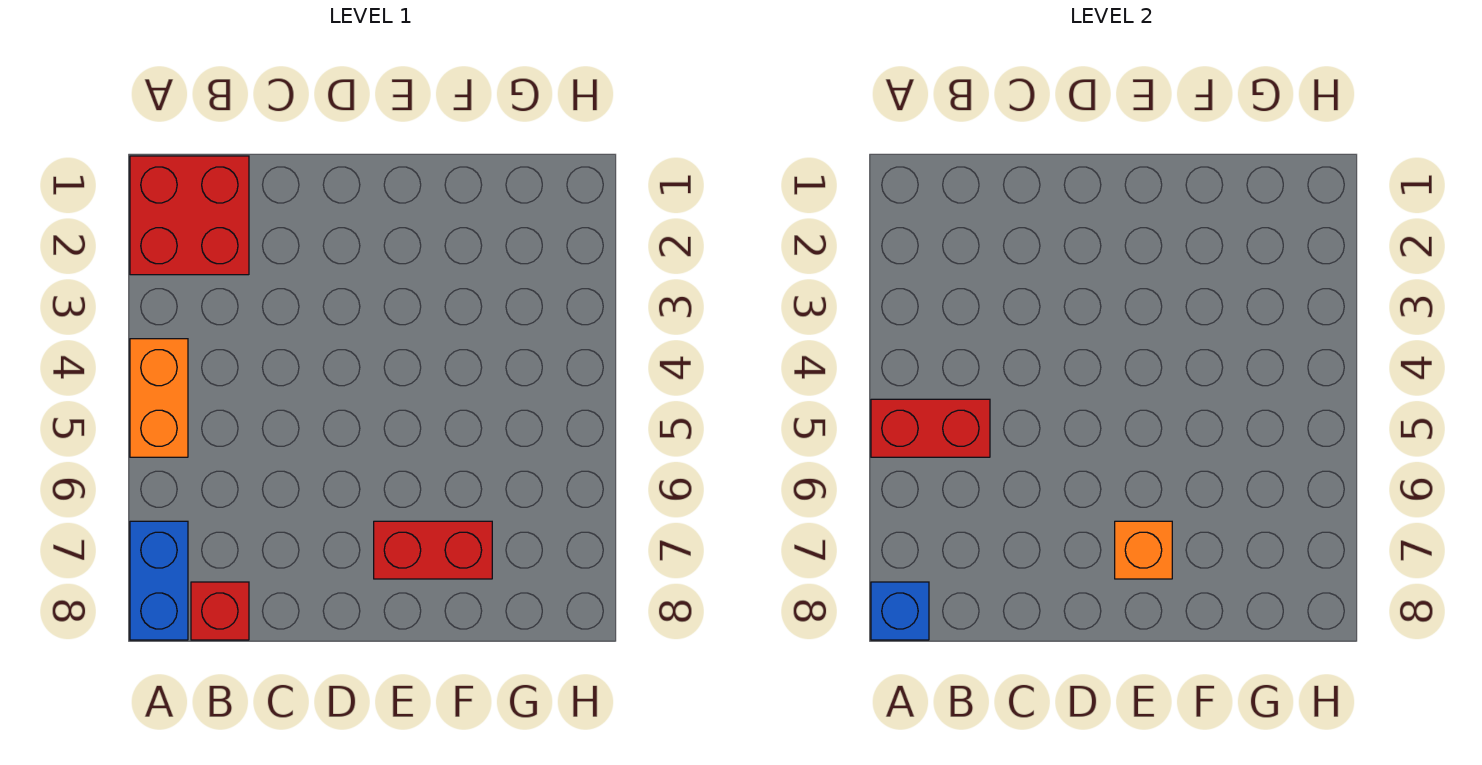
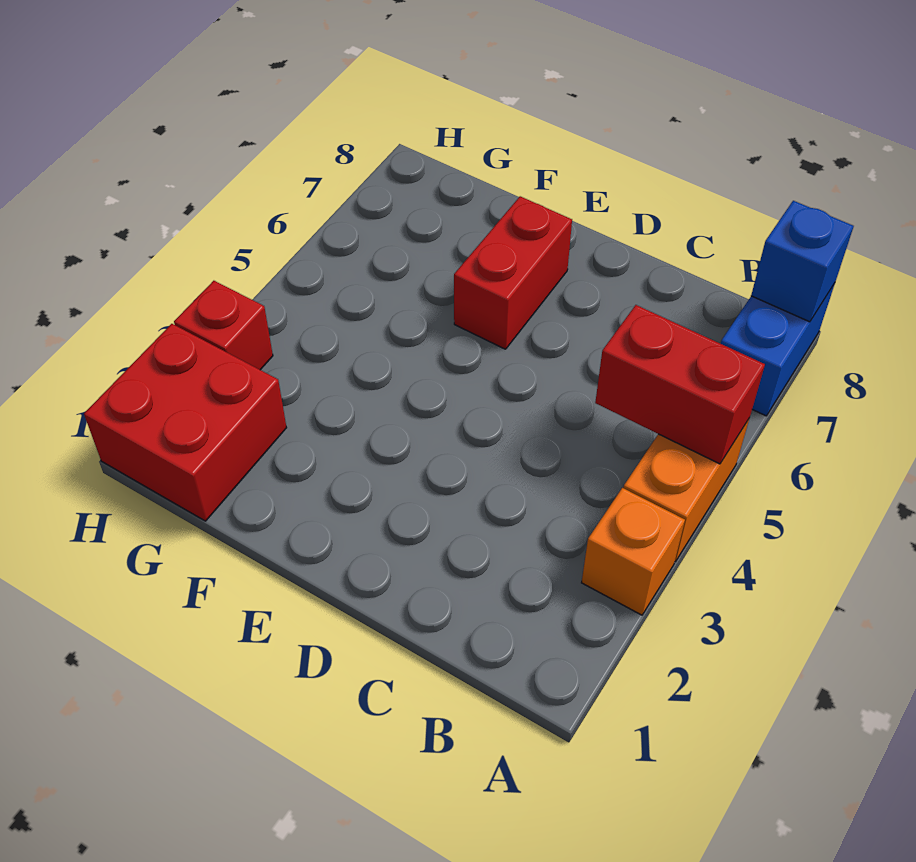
red brick A1:B2 level 1 -> red brick G1:H2 level 1
red brick B8 level 1 -> red brick H3 level 1
red brick E7:F7 level 1 -> red brick E6:E7 level 1
orange brick E7 level 2 -> orange brick A3 level 1

